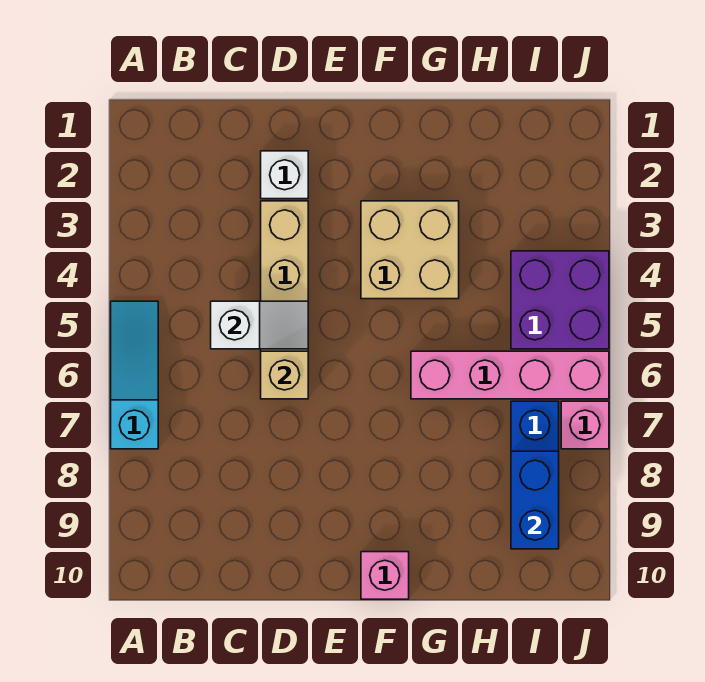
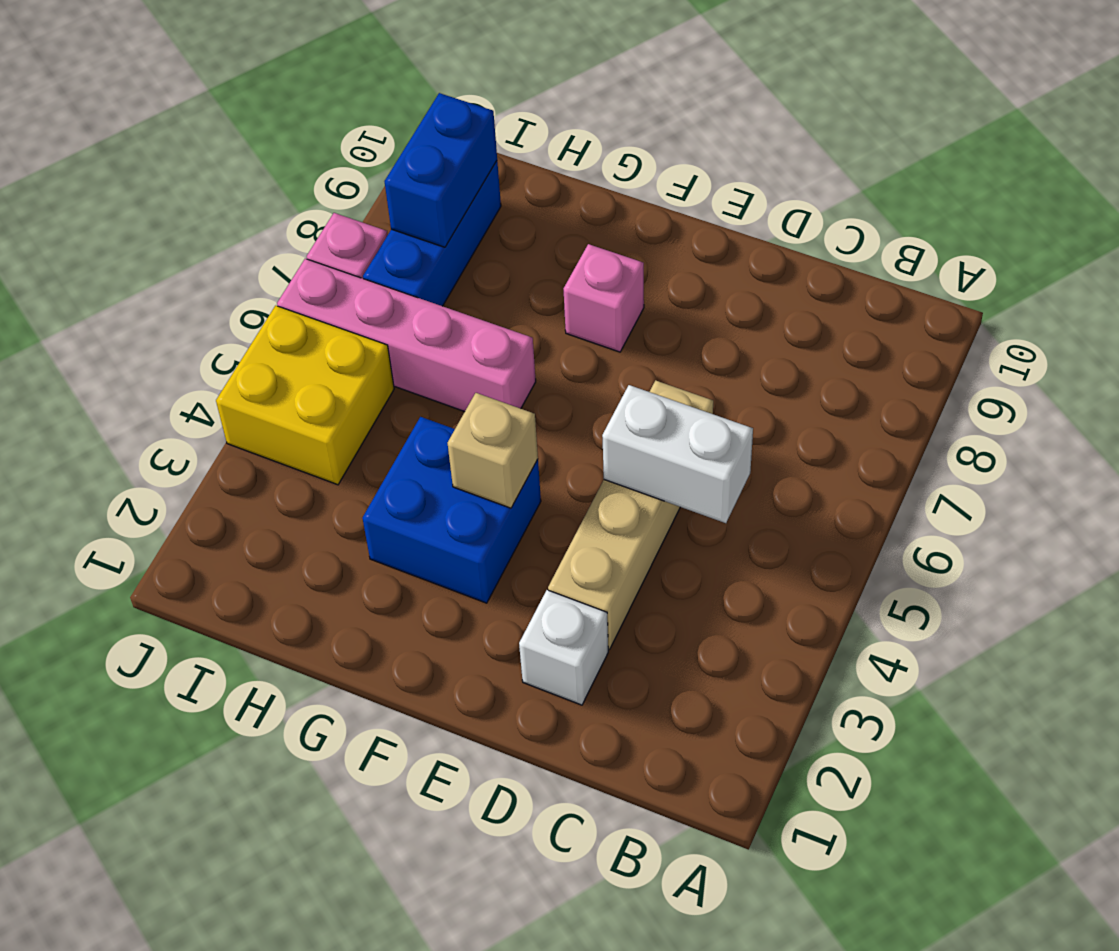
cyan slope A5:A7 level 1 top 7 -> none
white slope C5:D5 level 2 top C -> white brick C5:D5 level 2
tan brick D6 level 2 -> tan brick F4 level 2
tan brick F3:G4 level 1 -> blue brick F3:G4 level 1
pink brick F10 level 1 -> pink brick F8 level 1
purple brick I4:J5 level 1 -> yellow brick I4:J5 level 1

